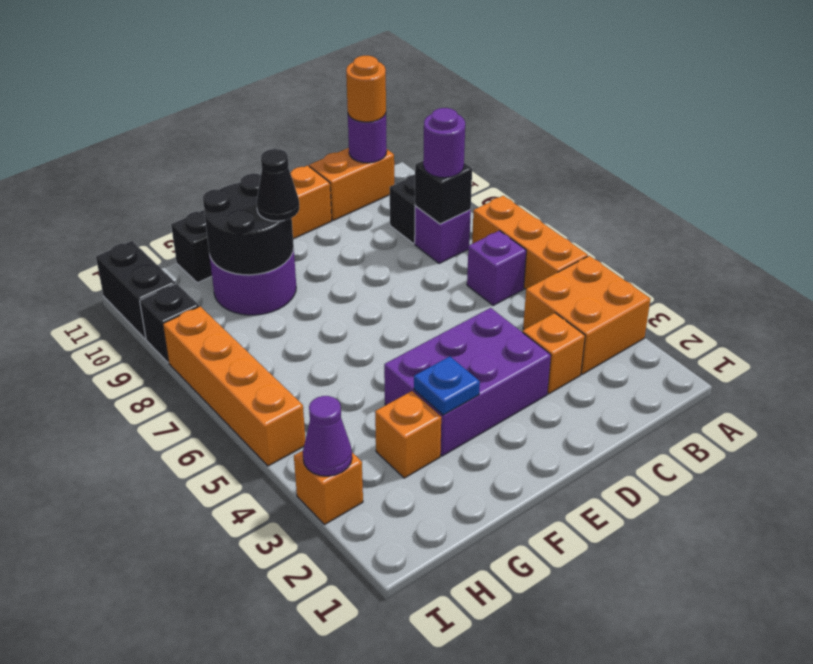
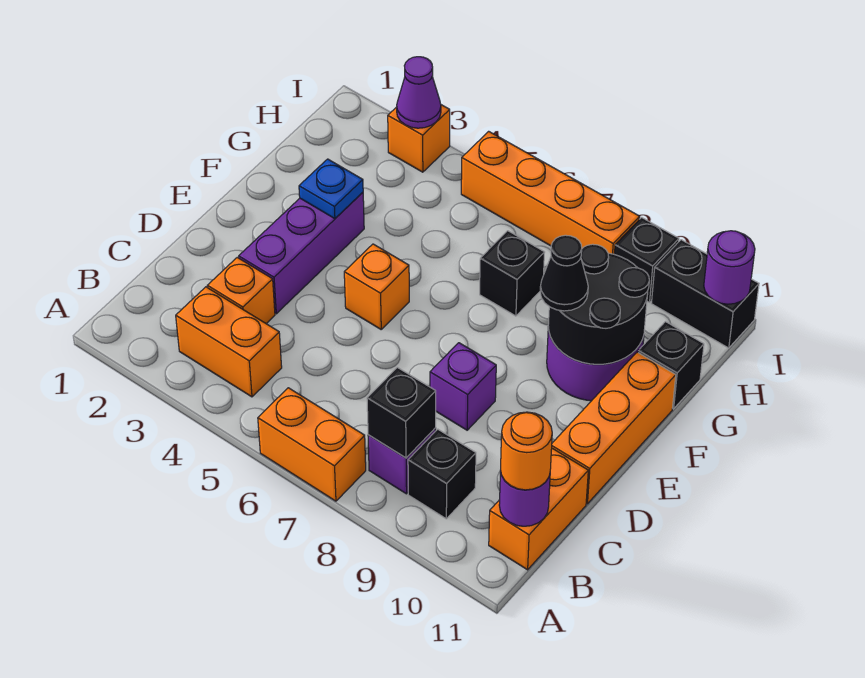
orange brick A3:B4 level 1 -> orange brick B3:B4 level 1
orange brick A5:A7 level 1 -> orange brick A6:A7 level 1
purple brick B6 level 1 -> purple brick D8 level 1
purple round brick B8 level 3 -> purple round brick I11 level 2
purple brick D3:F4 level 1 -> purple brick D3:F3 level 1
orange brick G3 level 1 -> orange brick E5 level 1
none -> black brick G7 level 1

